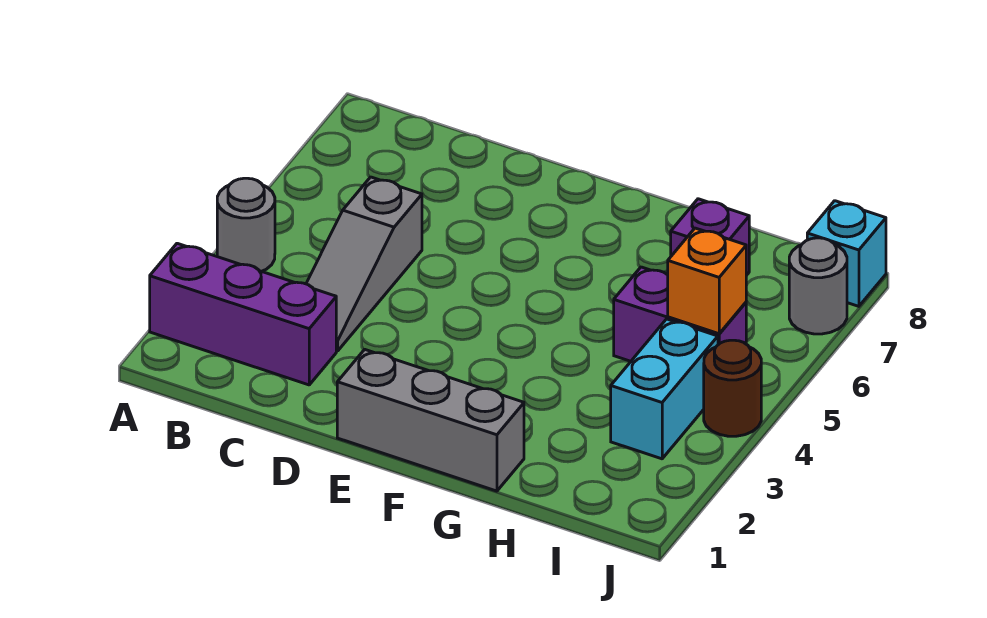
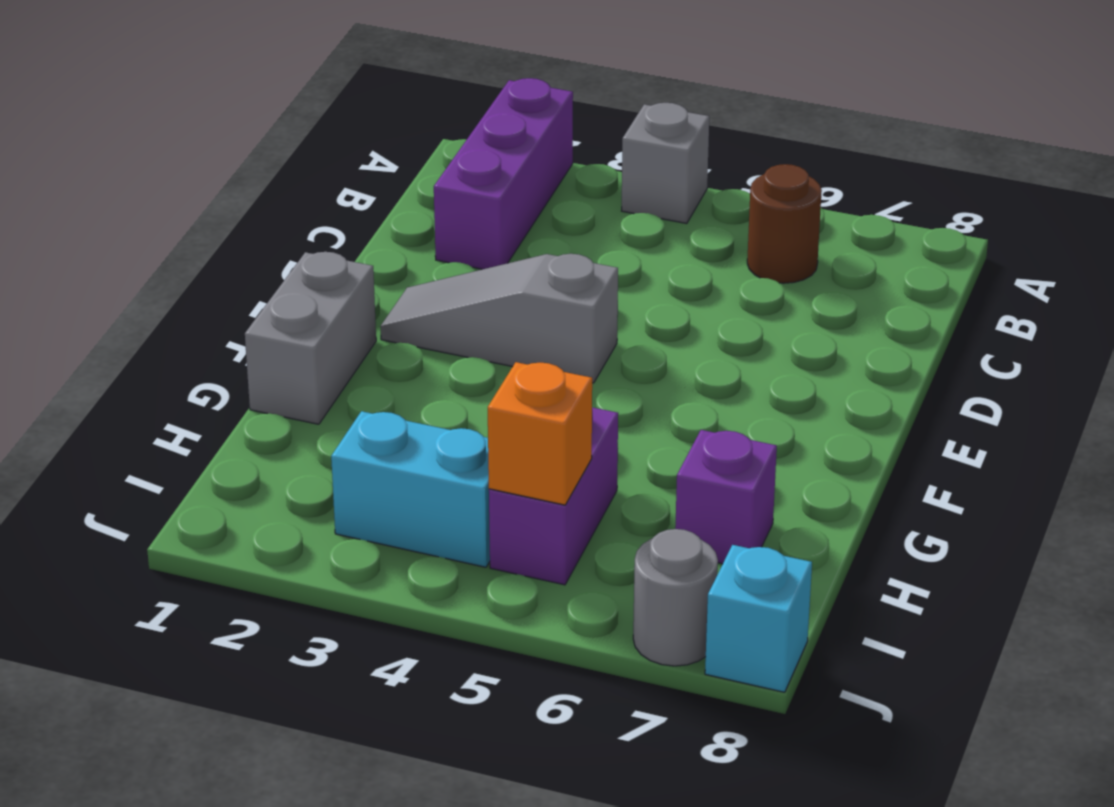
grey round brick A4 level 1 -> grey brick A4 level 1
grey slope C3:C5 level 1 top 5 -> grey slope E2:E4 level 1 top 4
grey brick E1:G1 level 1 -> grey brick F1:G1 level 1
brown round brick J4 level 1 -> brown round brick B6 level 1

